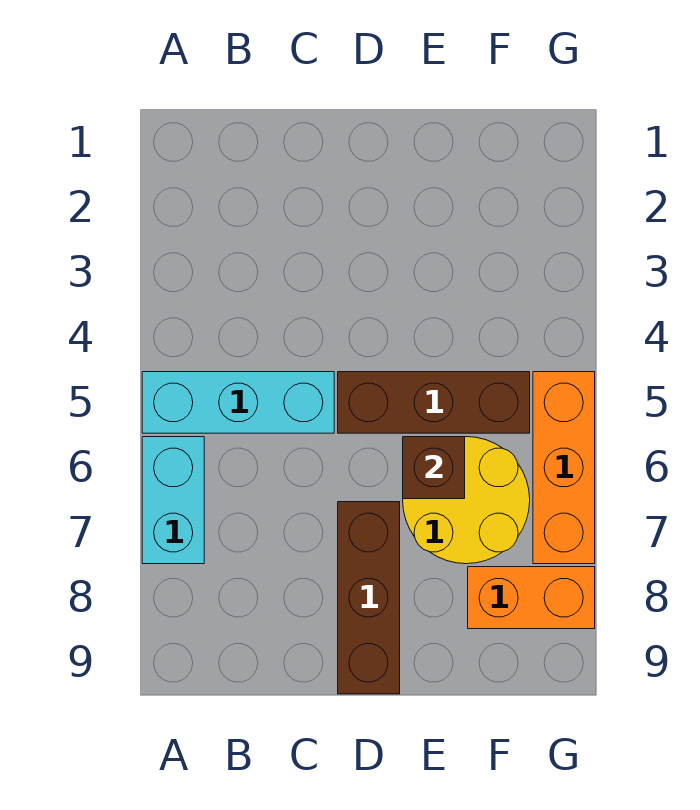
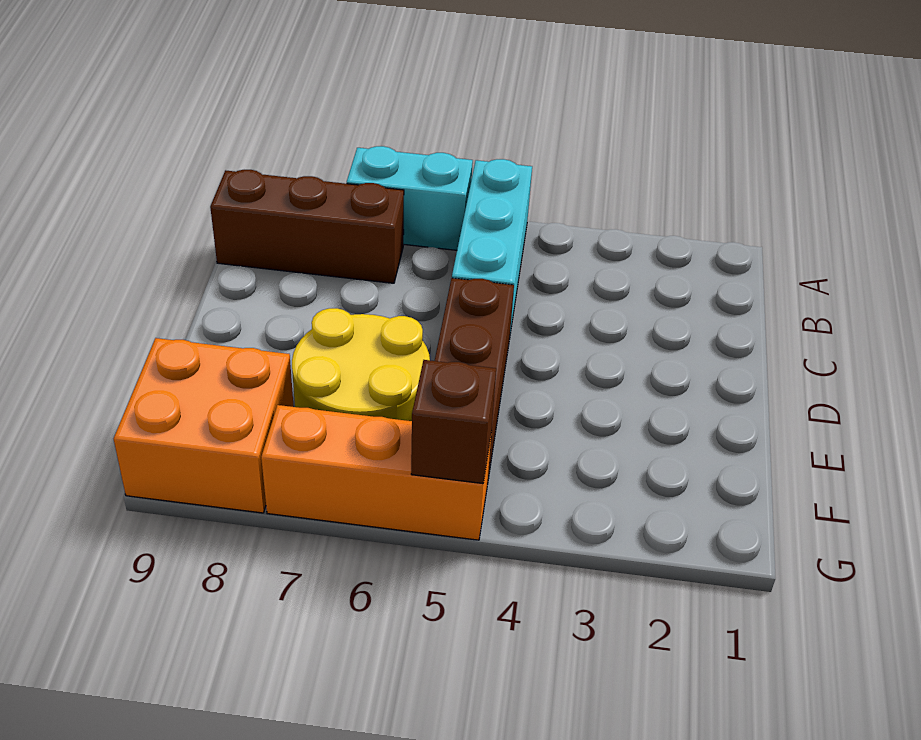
brown brick D7:D9 level 1 -> brown brick B7:B9 level 1
brown brick E6 level 2 -> brown brick G5 level 2
orange brick F8:G8 level 1 -> orange brick F8:G9 level 1

